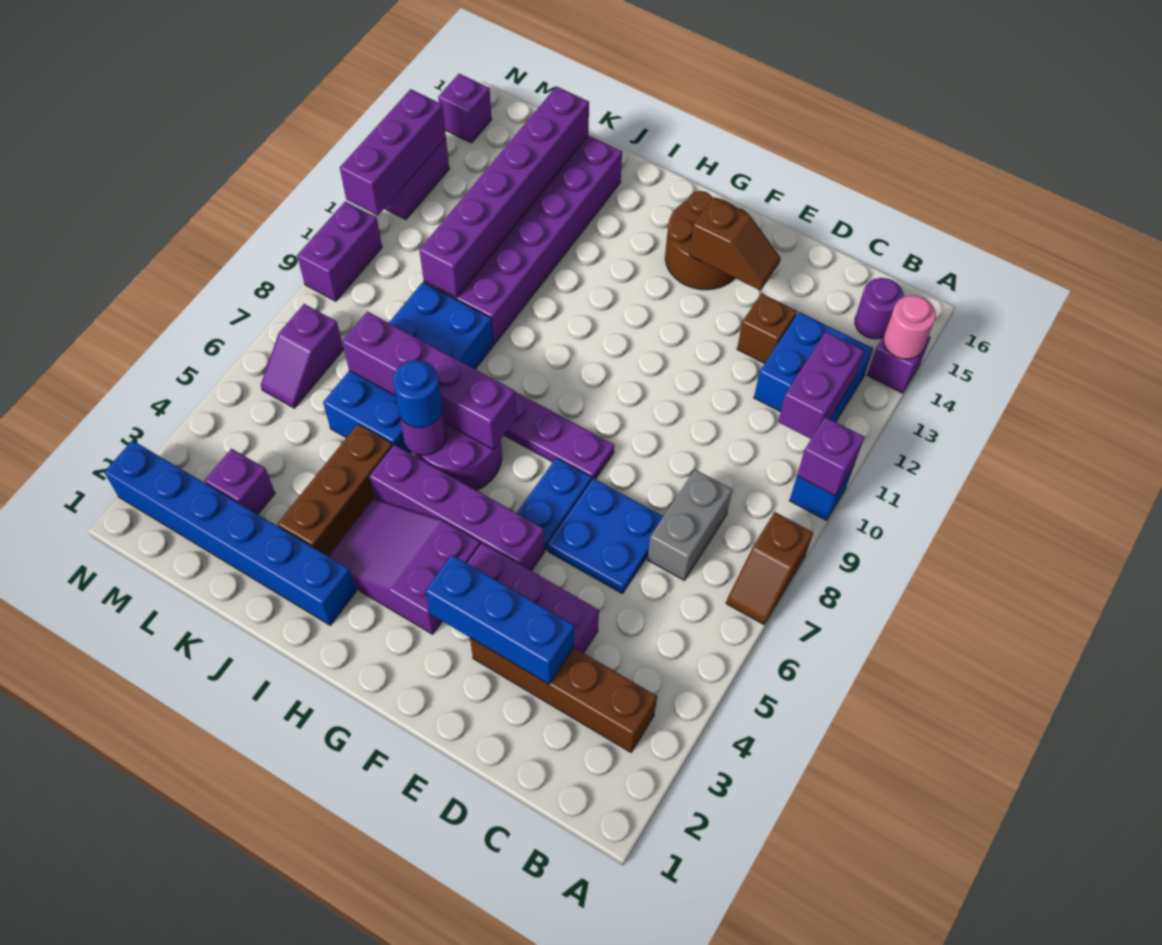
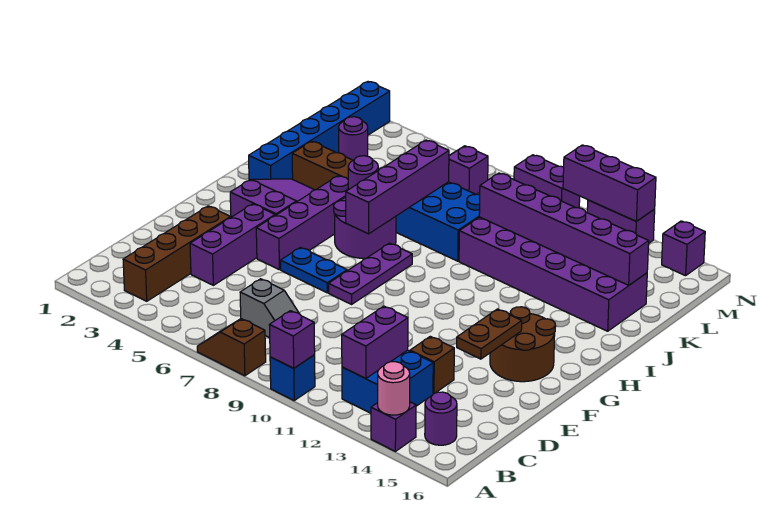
purple brick B11:B12 level 2 -> purple brick B12:C12 level 2
grey brick C7:C8 level 1 -> grey slope C7:C8 level 1 top 7
blue brick D3:F3 level 2 -> none
blue plate D6:E7 level 1 -> none
brown slope E14:F14 level 2 top F -> brown plate E14:F14 level 2
blue round brick I6 level 3 -> none
purple brick L3 level 1 -> purple round brick L3 level 1

